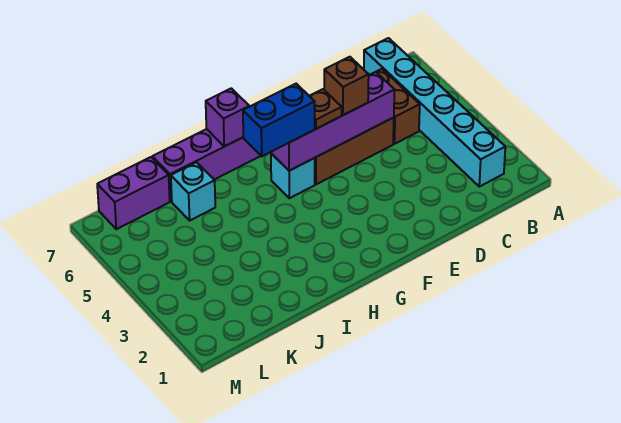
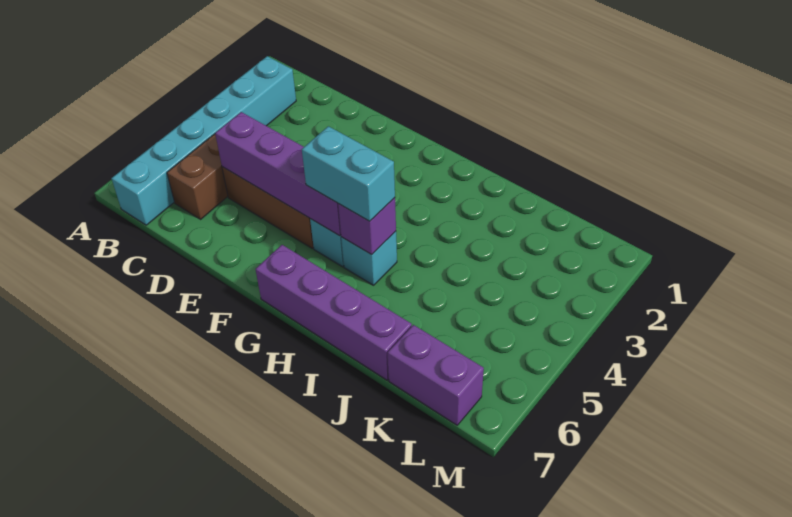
brown brick E5 level 3 -> none
brown plate F5 level 3 -> none
blue brick G5:H5 level 3 -> cyan brick G5:H5 level 3
purple brick H7 level 2 -> purple brick H5 level 2
cyan brick J6 level 1 -> cyan brick H5 level 1

